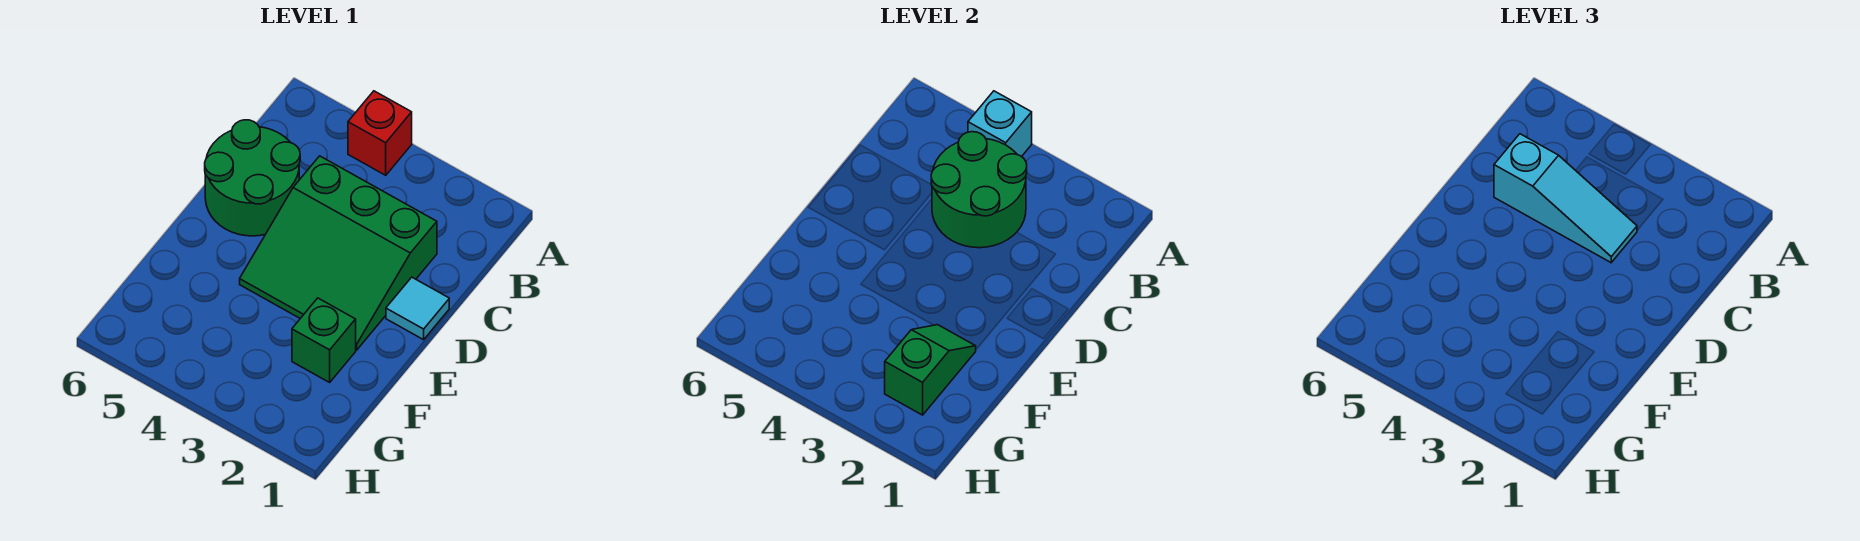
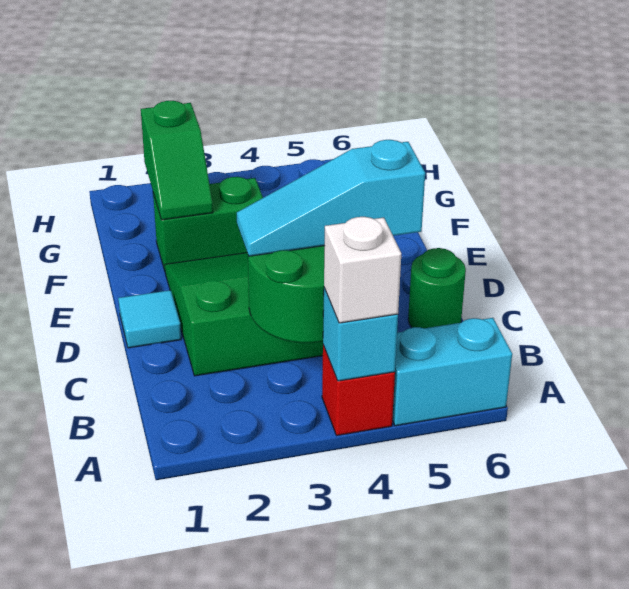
none -> white brick A4 level 3
none -> cyan brick A5:A6 level 1
green round brick C5:D6 level 1 -> green round brick C6 level 1
green brick F2 level 1 -> green brick F2:F3 level 1

